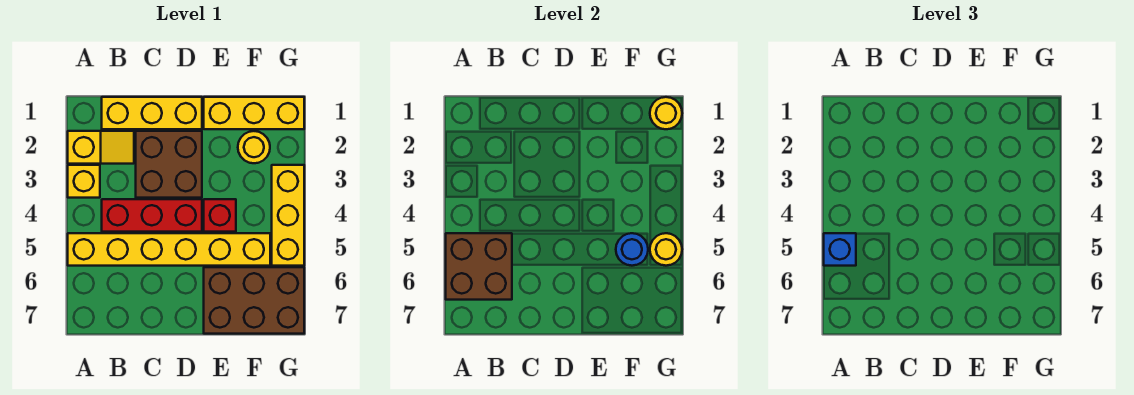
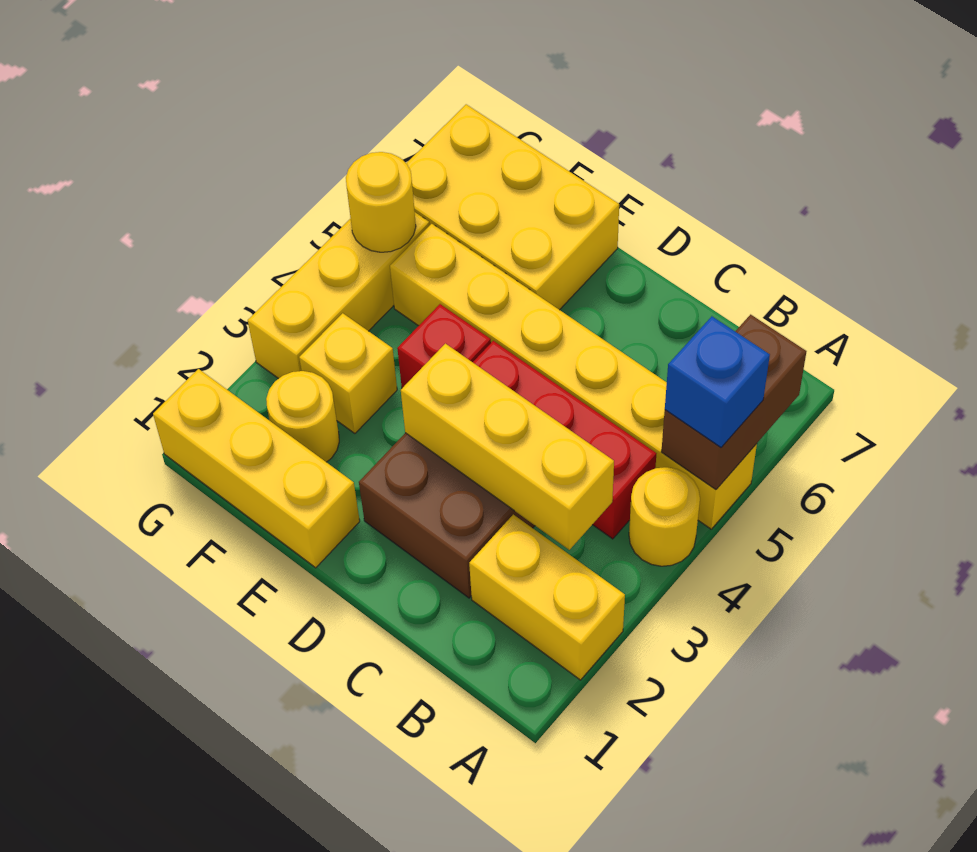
yellow slope A2:B2 level 1 top A -> yellow brick A2:B2 level 1
yellow brick A3 level 1 -> yellow brick F3 level 1
brown brick A5:B6 level 2 -> brown brick A5:A6 level 2
yellow brick B1:D1 level 1 -> yellow brick B3:D3 level 2
brown brick E6:G7 level 1 -> yellow brick E6:G7 level 1
blue round brick F5 level 2 -> none
yellow round brick G1 level 2 -> yellow round brick A4 level 1

